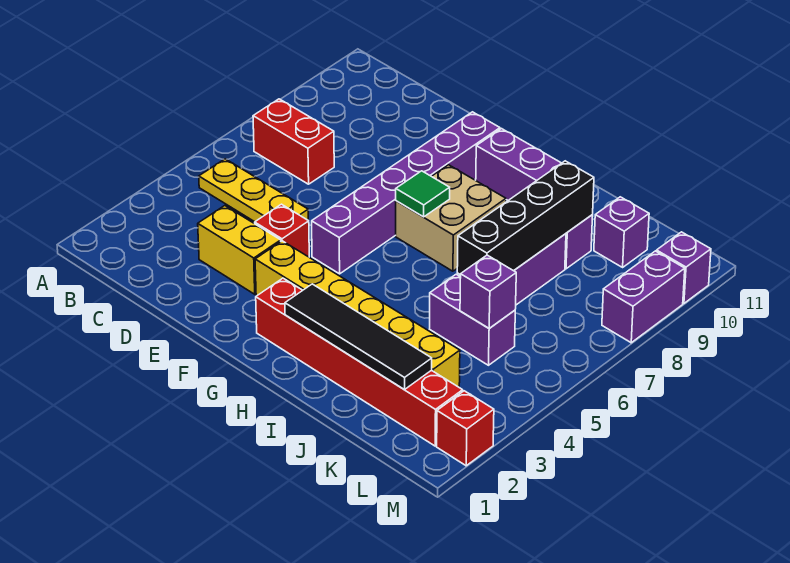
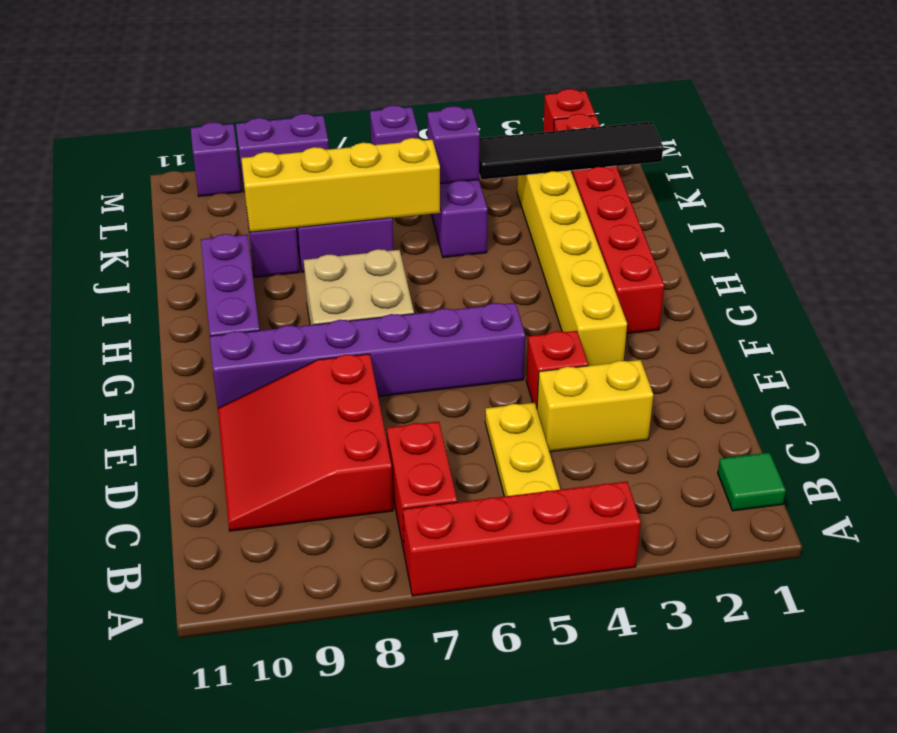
none -> red brick A4:A7 level 1
none -> red slope C8:E10 level 1 top 8
yellow brick D3:E3 level 1 -> yellow brick D3:D4 level 1
green tile G7 level 2 -> green tile B1 level 1
black tile H2:K2 level 2 -> black tile K1:K4 level 2
black brick J6:J9 level 2 -> yellow brick J6:J9 level 2
purple brick K10 level 1 -> purple brick M6 level 1

